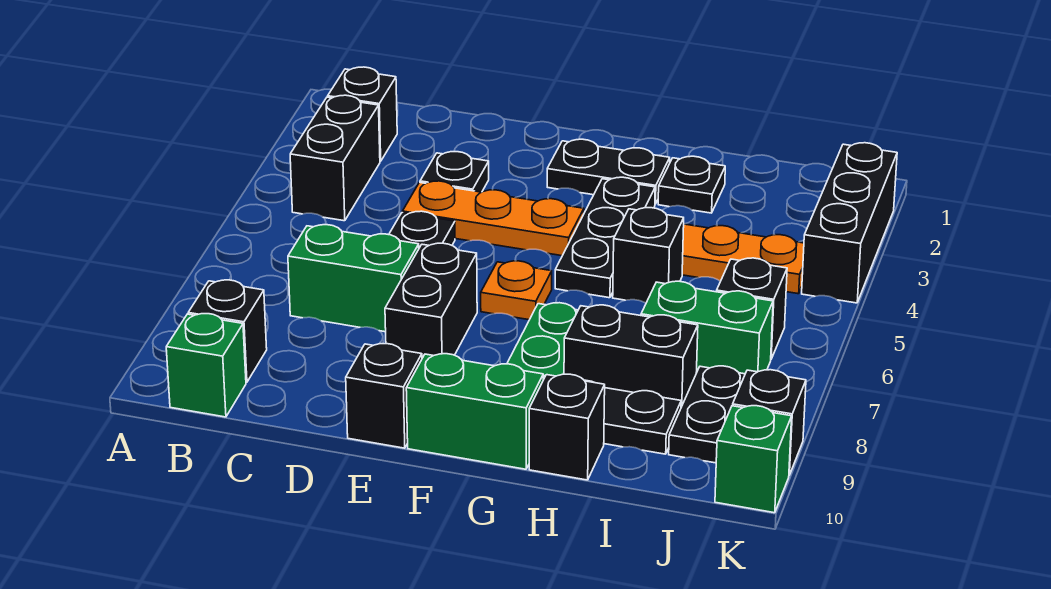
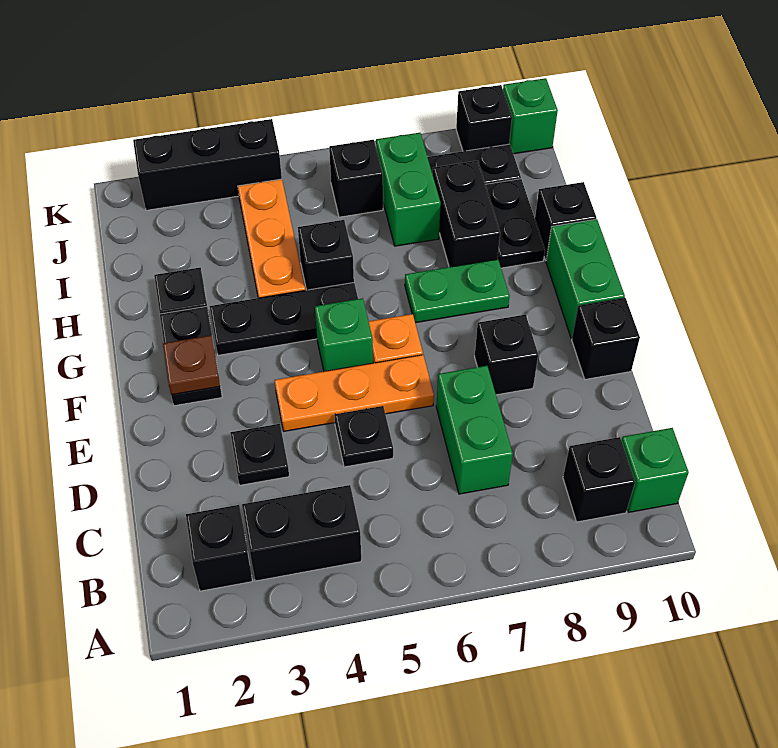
orange plate D4:F4 level 1 -> orange plate E4:E6 level 1
black brick E7:E8 level 1 -> black brick E8 level 1
none -> brown plate F2 level 2
none -> green brick F5 level 1

